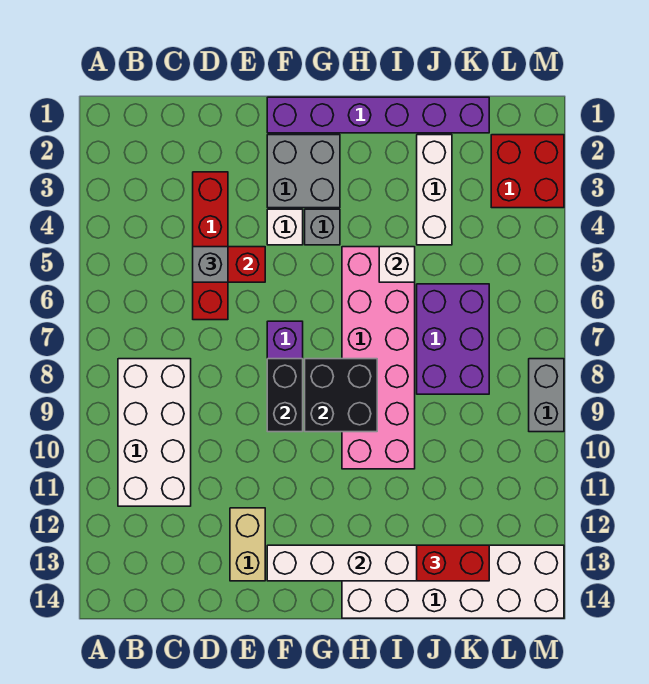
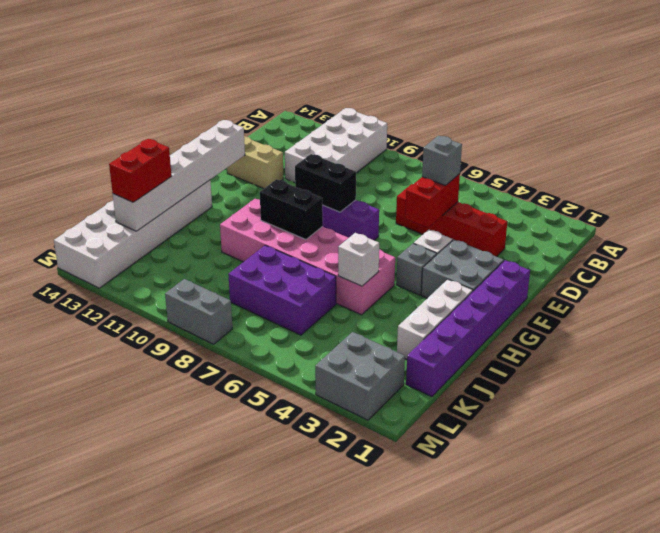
white brick B8:C11 level 1 -> white brick A10:D11 level 1
black brick G8:H9 level 2 -> black brick H8:H9 level 2
white brick J2:J4 level 1 -> white brick H2:J2 level 1
red brick L2:M3 level 1 -> grey brick L2:M3 level 1

